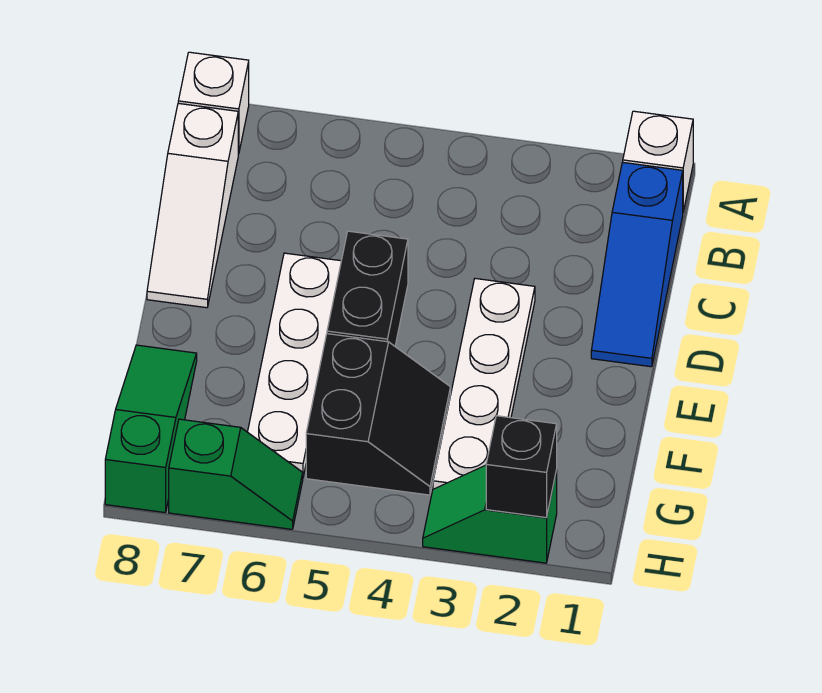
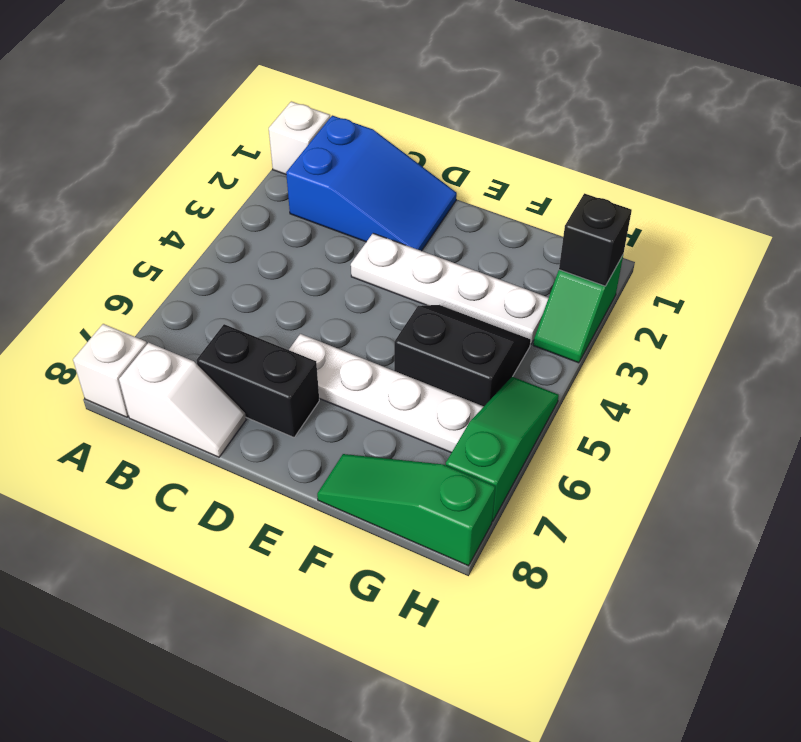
blue slope B1:D1 level 1 top B -> blue slope B1:D2 level 1 top B
white slope B8:D8 level 1 top B -> white slope B8:C8 level 1 top B
black brick D5:E5 level 1 -> black brick C7:D7 level 1
green slope H6:H7 level 1 top 7 -> green slope H5:H7 level 1 top 7

